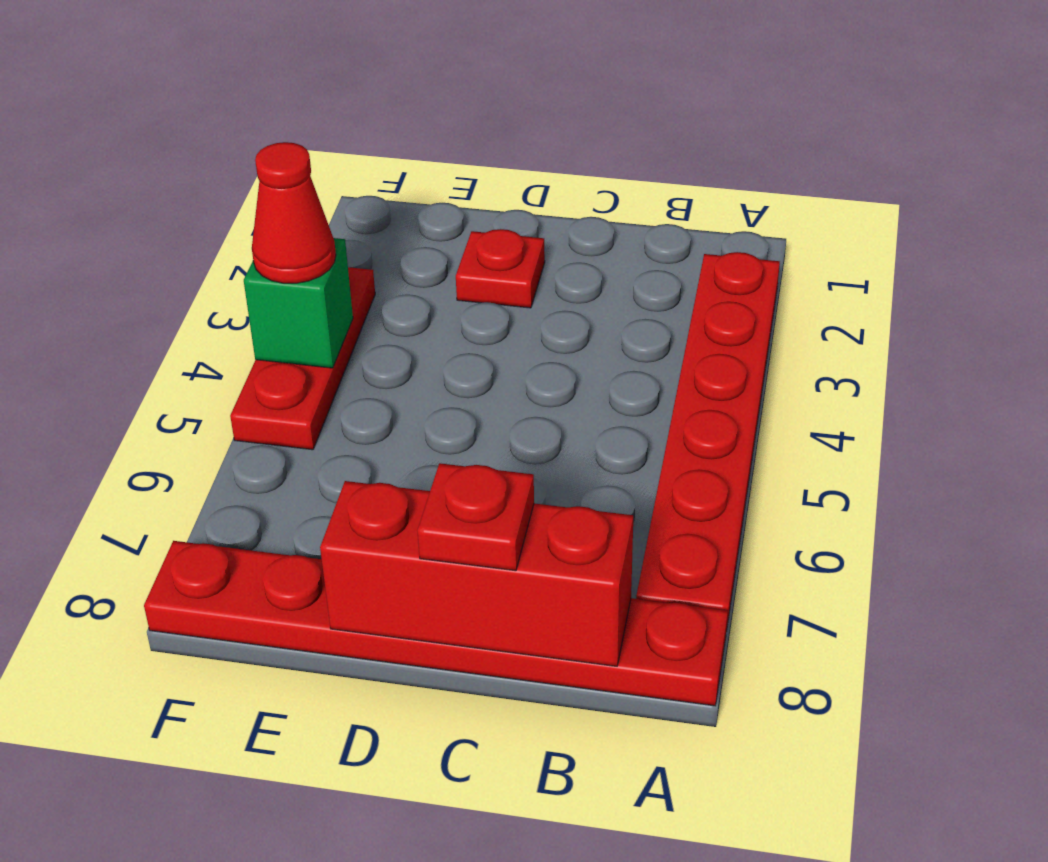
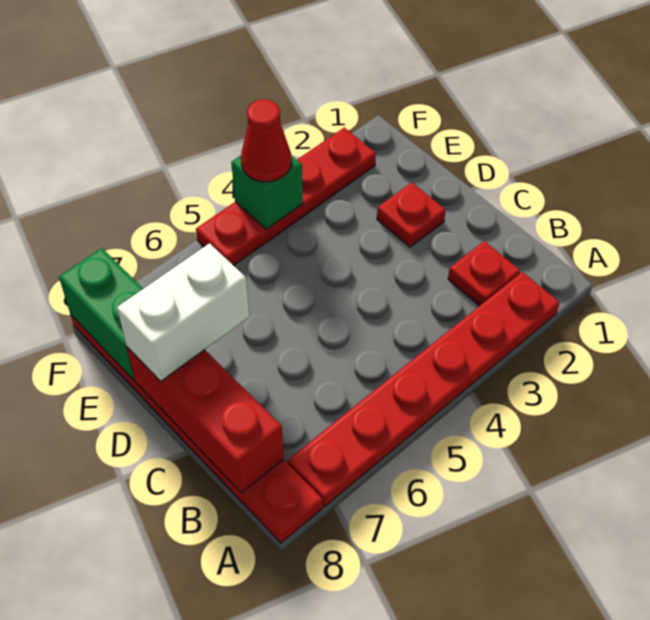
red plate C8 level 3 -> red plate B2 level 1
none -> white brick D7:D8 level 3
none -> green brick E8:F8 level 2
red plate F3:F5 level 1 -> red plate F2:F5 level 1

